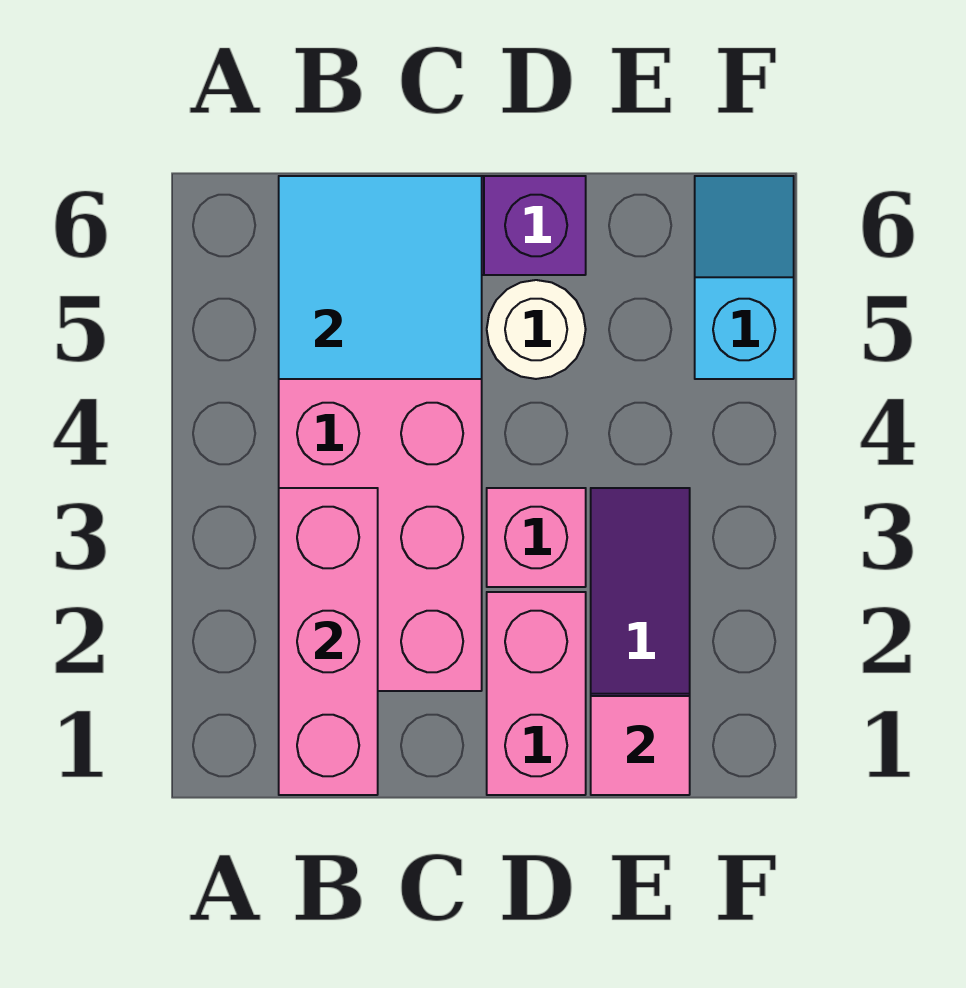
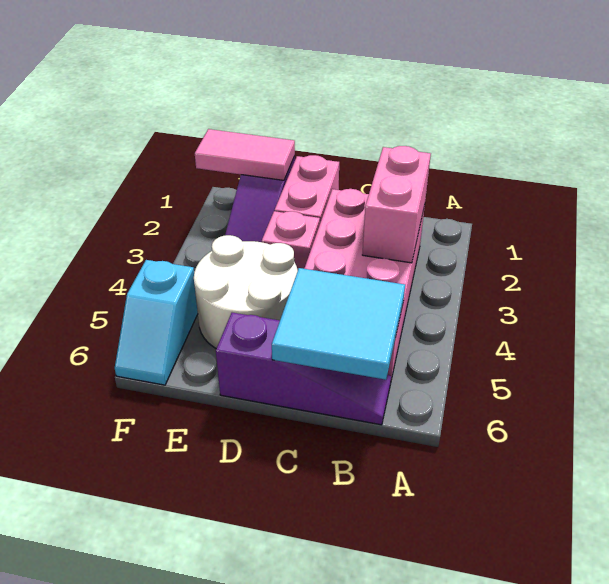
pink brick B1:B3 level 2 -> pink brick B2:B3 level 2
white round brick D5 level 1 -> white round brick D4:E5 level 1
pink tile E1 level 2 -> pink tile E1:F1 level 2

